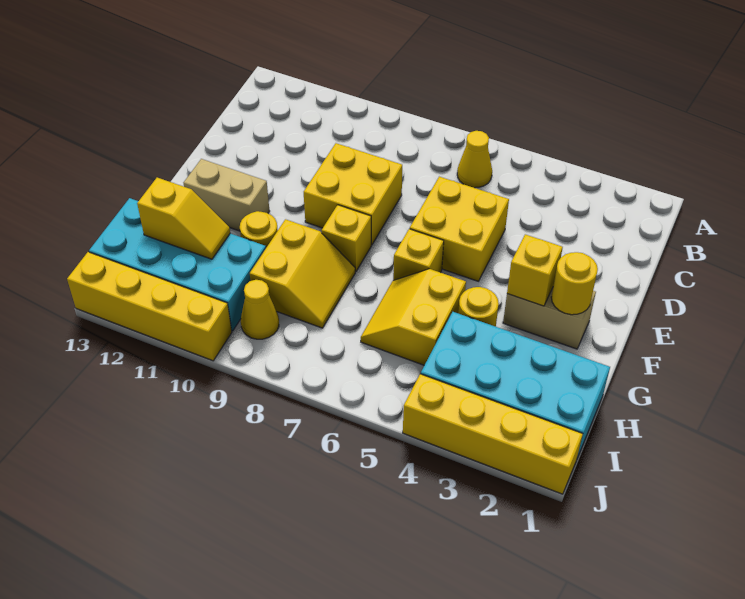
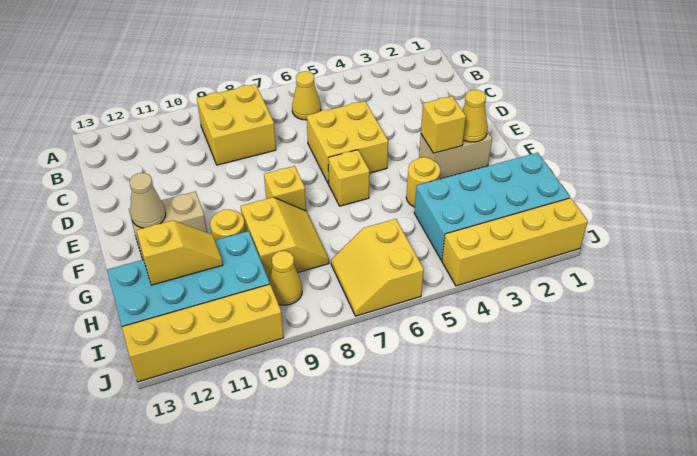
yellow brick D8:E9 level 1 -> yellow brick B8:C9 level 1
yellow round brick F2 level 2 -> yellow cone F2 level 2
none -> tan cone F12 level 2
yellow slope G5:H6 level 1 top 5 -> yellow slope I6:J7 level 1 top 6

